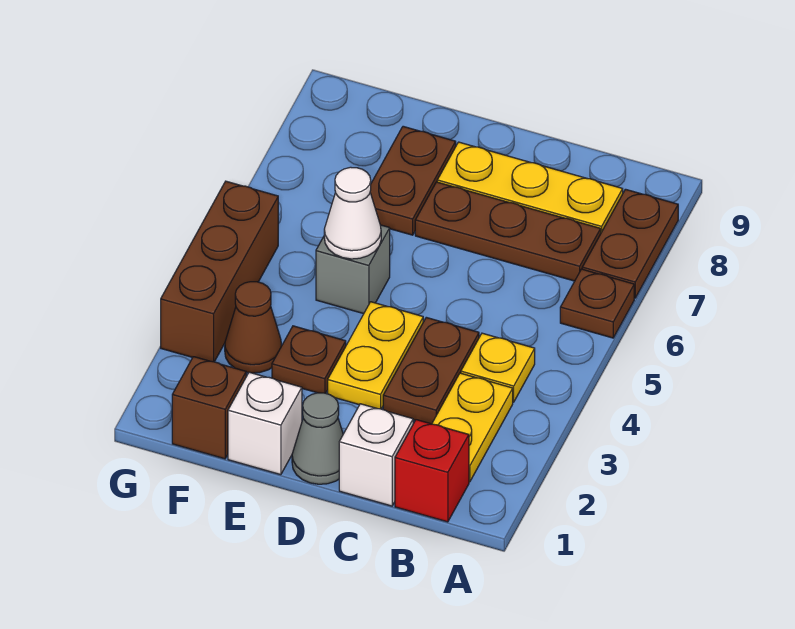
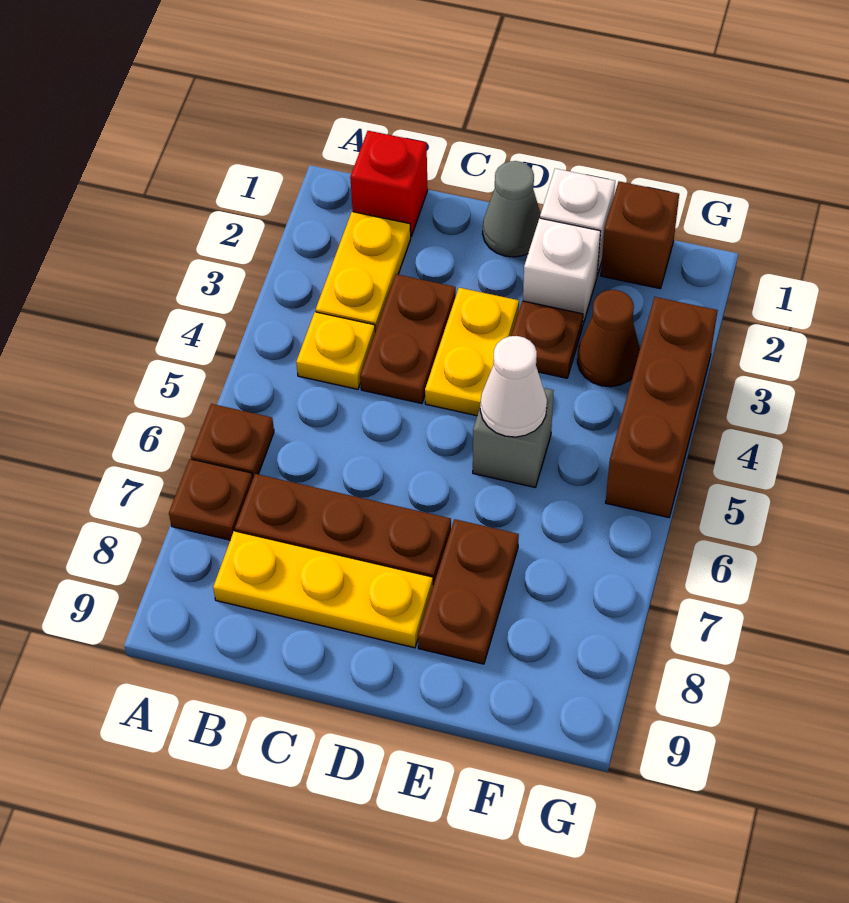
brown plate A7:A8 level 1 -> brown plate A7 level 1
white brick C1 level 1 -> white brick E2 level 1

